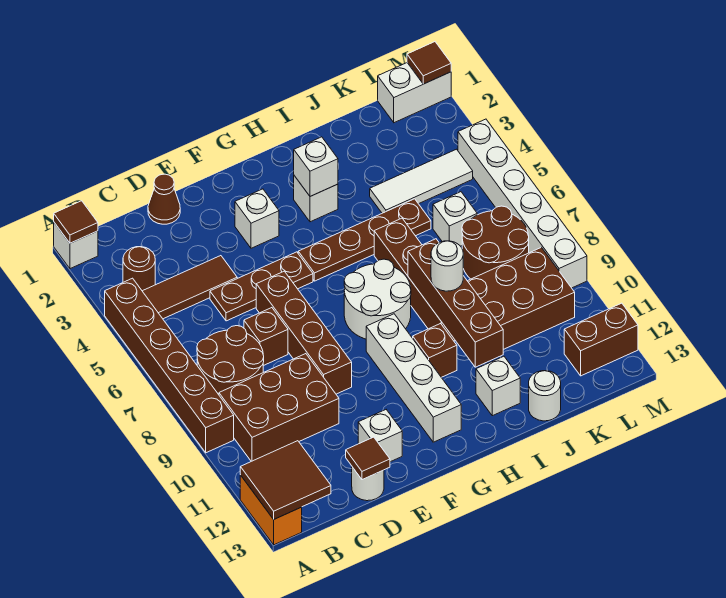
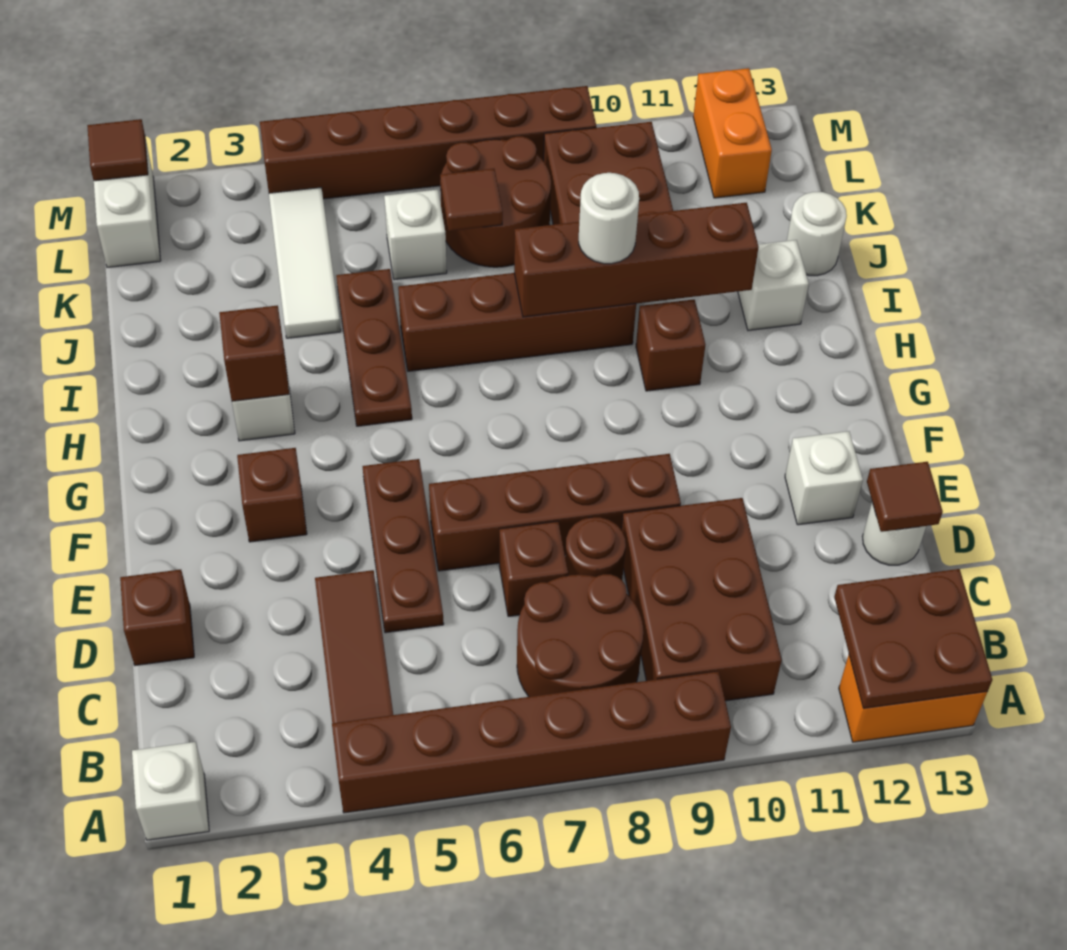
brown tile A1 level 2 -> brown tile K7 level 2
brown tile A12:B13 level 2 -> brown plate A12:B13 level 2
brown round brick B3 level 1 -> brown round brick D8 level 1
brown cone D1 level 1 -> brown brick D1 level 1
white brick F3 level 1 -> brown brick F3 level 1
brown plate G5:J5 level 1 -> brown plate H5:J5 level 1
white round brick G7:H8 level 1 -> none
white brick G9:G12 level 1 -> none
white brick H3 level 2 -> brown brick H3 level 2
brown brick L12:M12 level 1 -> orange brick L12:M12 level 1
white brick M4:M9 level 1 -> brown brick M4:M9 level 1

